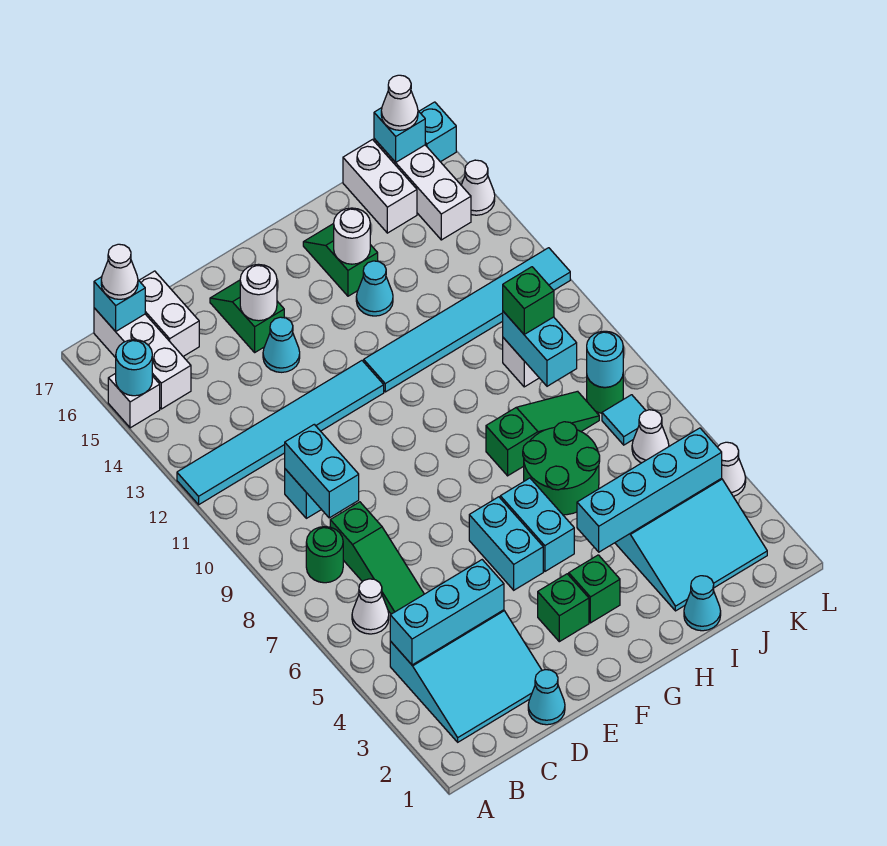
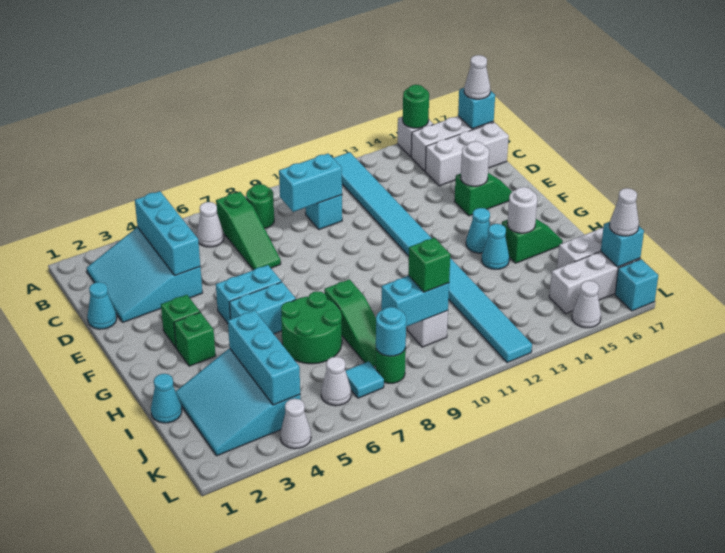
cyan round brick A15 level 2 -> green round brick A15 level 2
green slope C6:C8 level 1 top 8 -> green slope B7:D7 level 1 top B
white brick C16:C17 level 1 -> white brick C15:C17 level 1
cyan cone E14 level 1 -> cyan cone G14 level 1
cyan brick H4:K4 level 2 -> cyan brick I4:K4 level 2

